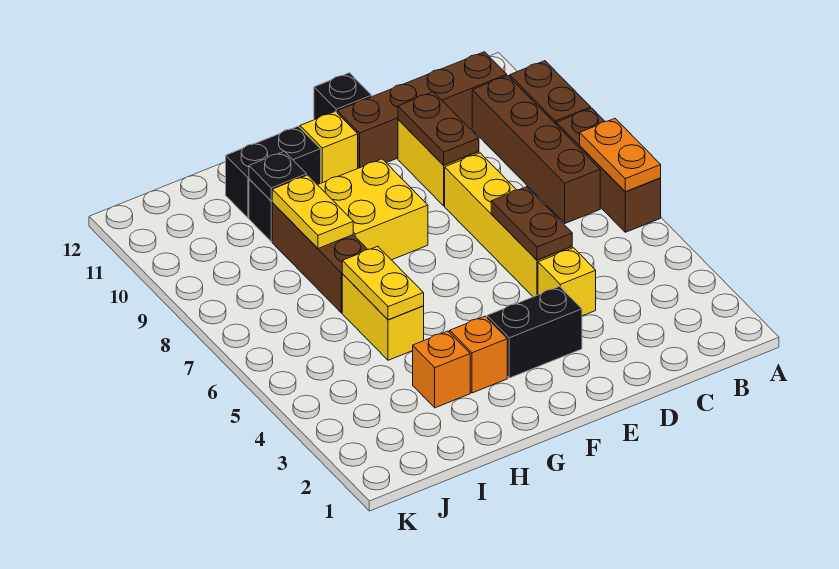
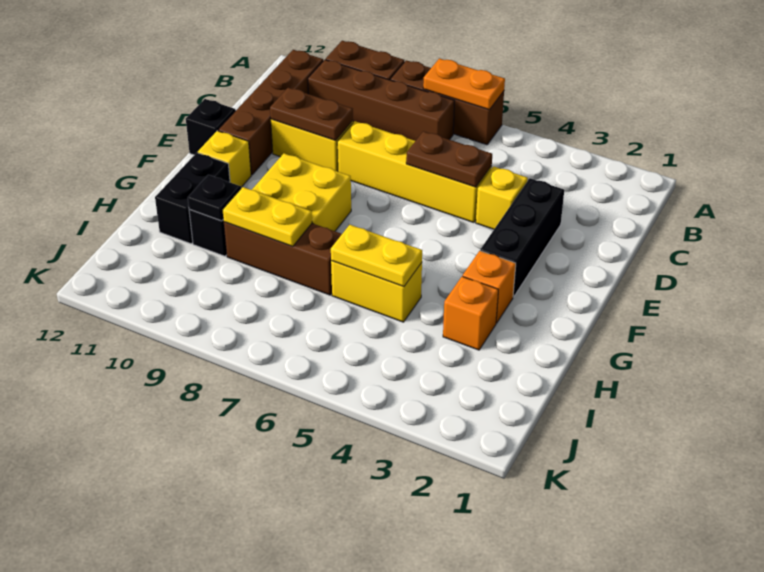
black brick E3:F3 level 1 -> black brick D3:F3 level 1

